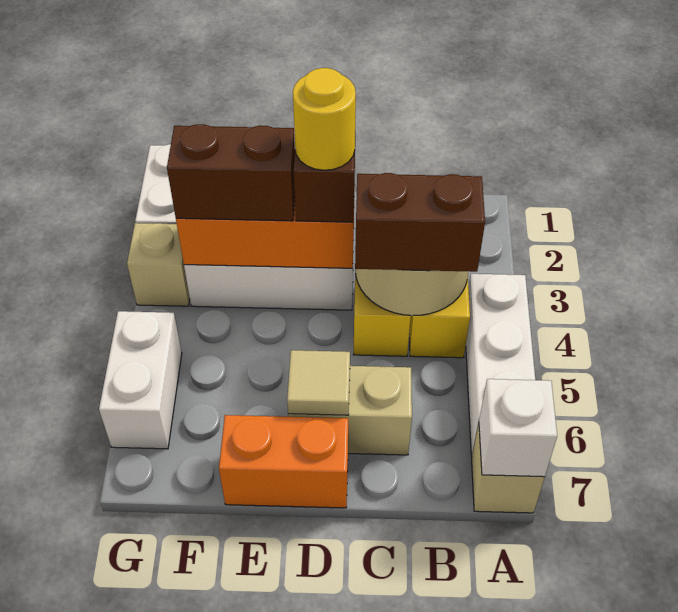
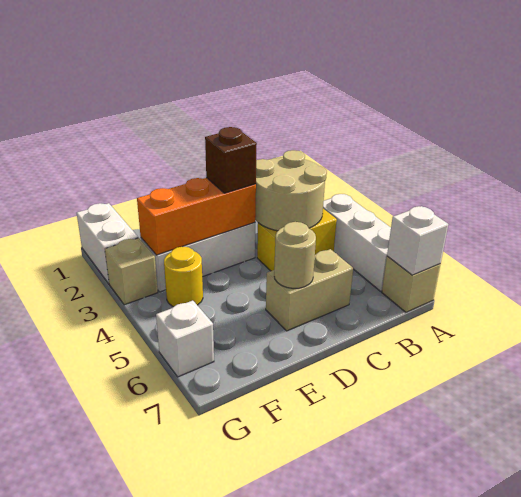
brown brick B4:C4 level 3 -> none
yellow round brick D3 level 4 -> yellow round brick F4 level 1
tan tile D6 level 2 -> tan round brick D6 level 2
orange brick D7:E7 level 1 -> none
brown brick E3:F3 level 3 -> none
white brick G5:G6 level 1 -> white brick G6 level 1

